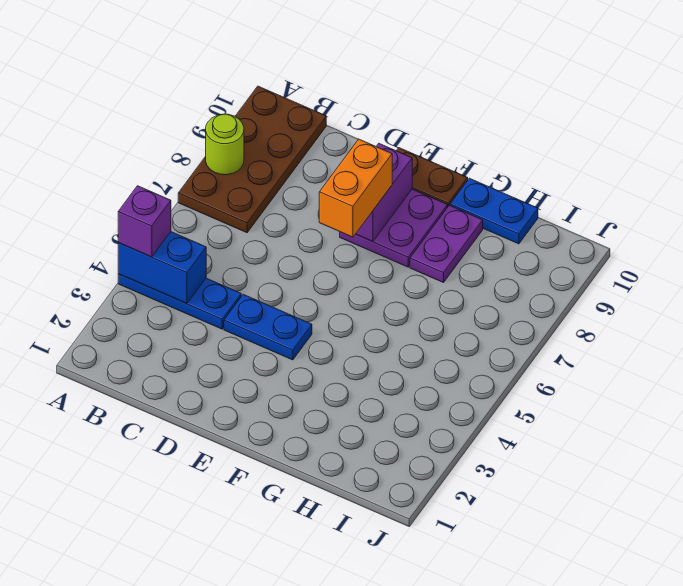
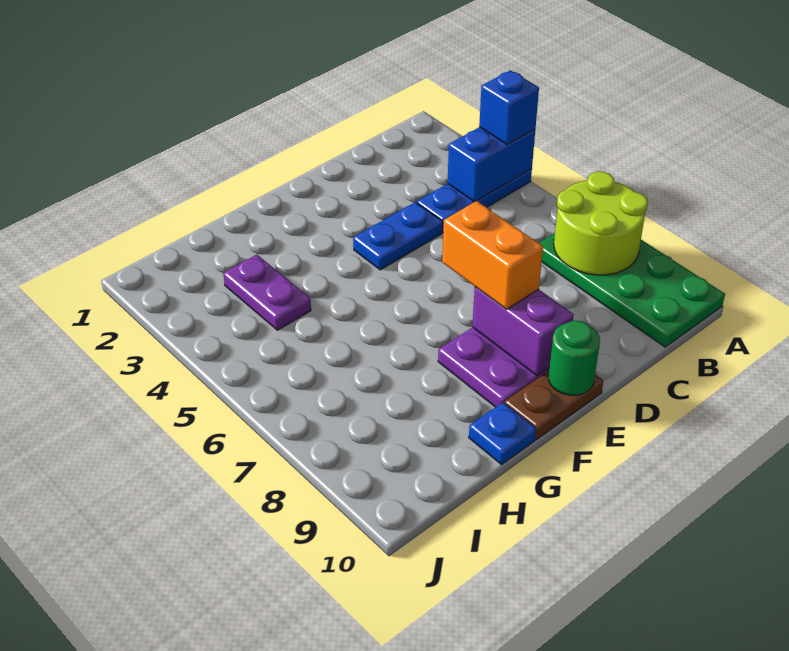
purple brick A4 level 3 -> blue brick A4 level 3
brown plate A7:B10 level 1 -> green plate A7:B10 level 1
lime round brick A8 level 2 -> lime round brick A7:B8 level 2
none -> green round brick E10 level 2
purple plate G8:G9 level 1 -> purple plate H3:H4 level 1
blue plate G10:H10 level 1 -> blue plate G10 level 1

